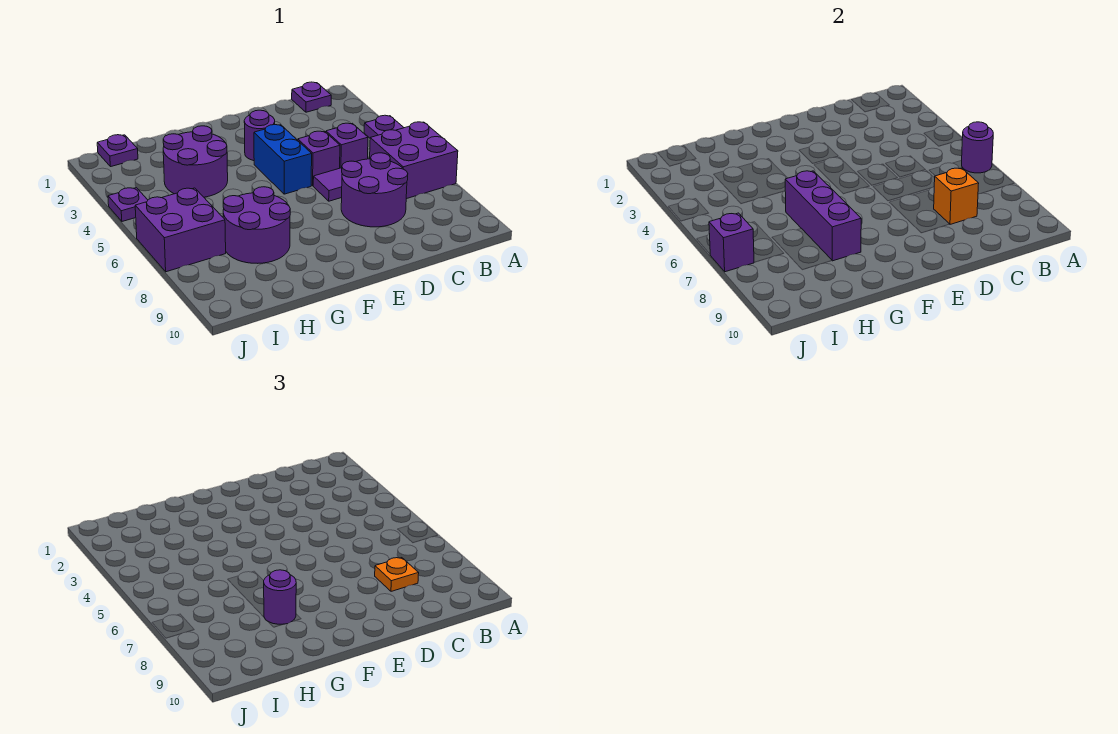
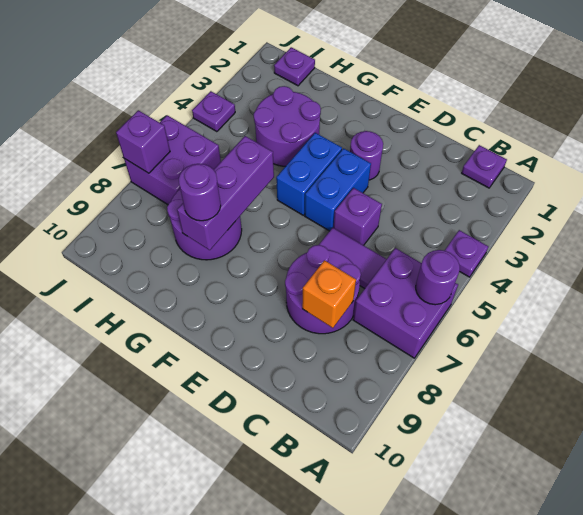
purple brick C5 level 1 -> none
orange plate C8 level 3 -> none
none -> blue brick F4:F5 level 1

